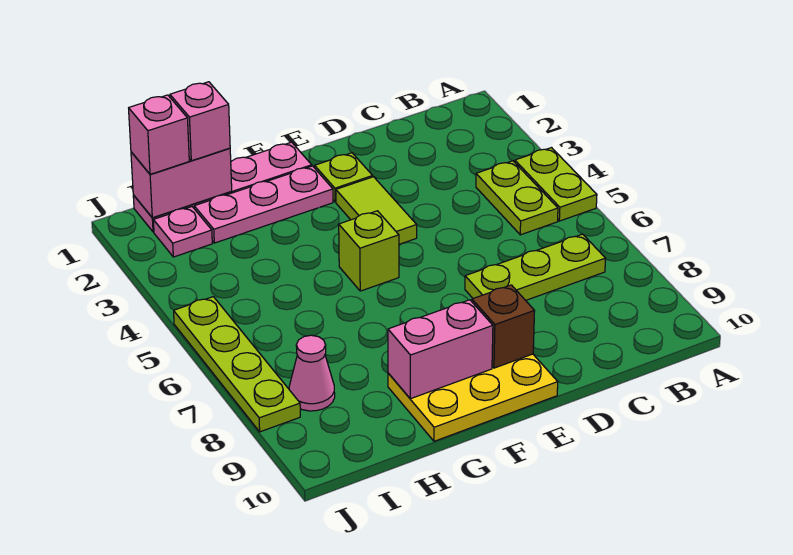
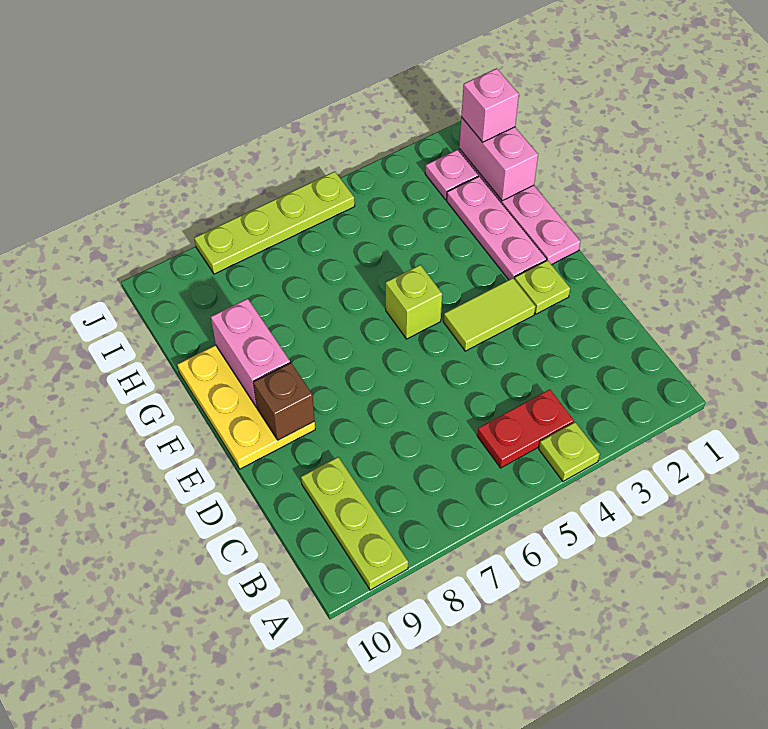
lime plate A4:A5 level 1 -> lime plate A4 level 1
lime plate B4:B5 level 1 -> red plate B4:B5 level 1
lime plate B7:D7 level 1 -> lime plate A9:C9 level 1
pink brick H1 level 3 -> none
pink cone I8 level 1 -> none

